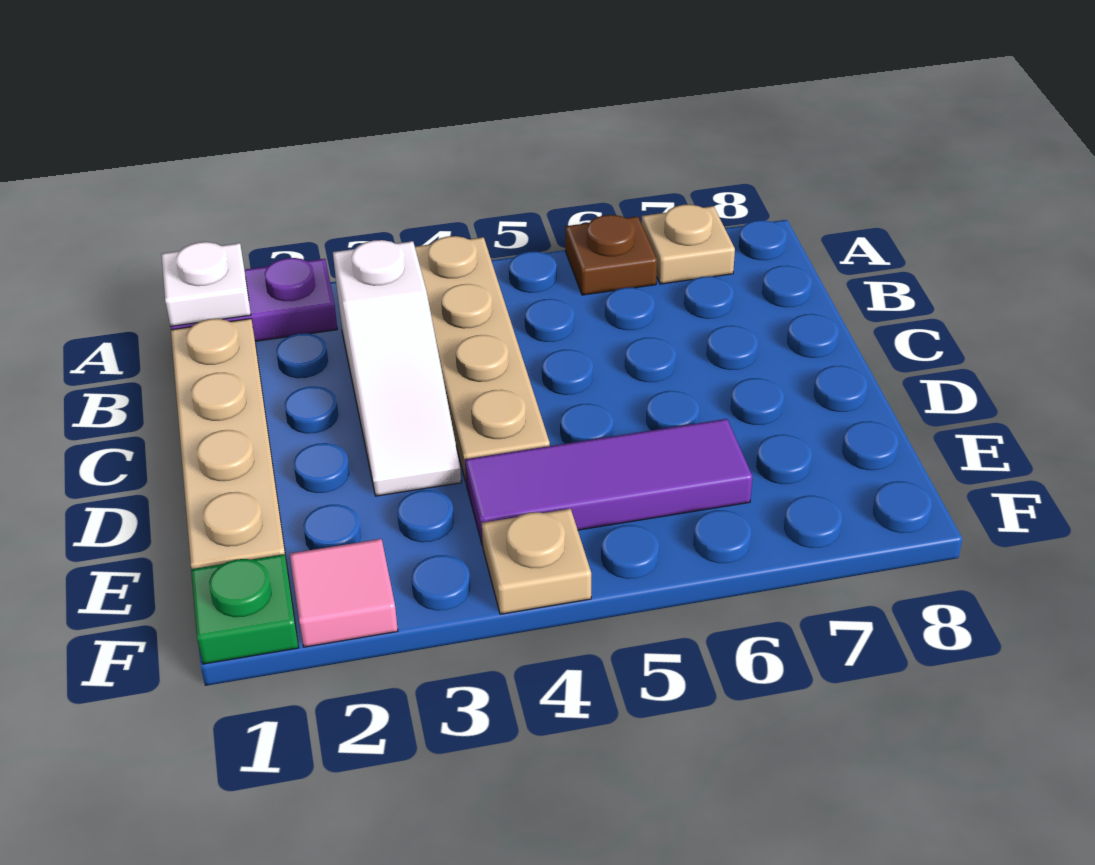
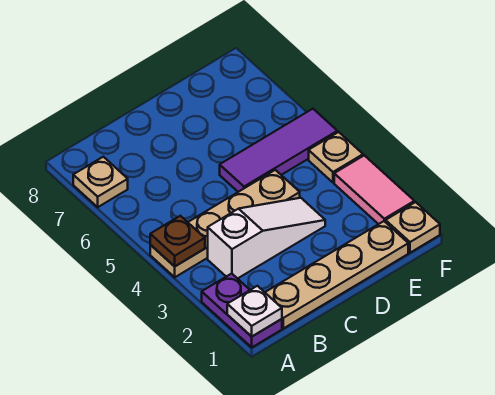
brown plate A6 level 1 -> brown plate A4 level 2
purple tile E4:E6 level 1 -> purple tile D5:F5 level 1
green plate F1 level 1 -> tan plate F1 level 1
pink tile F2 level 1 -> pink tile F2:F3 level 1

